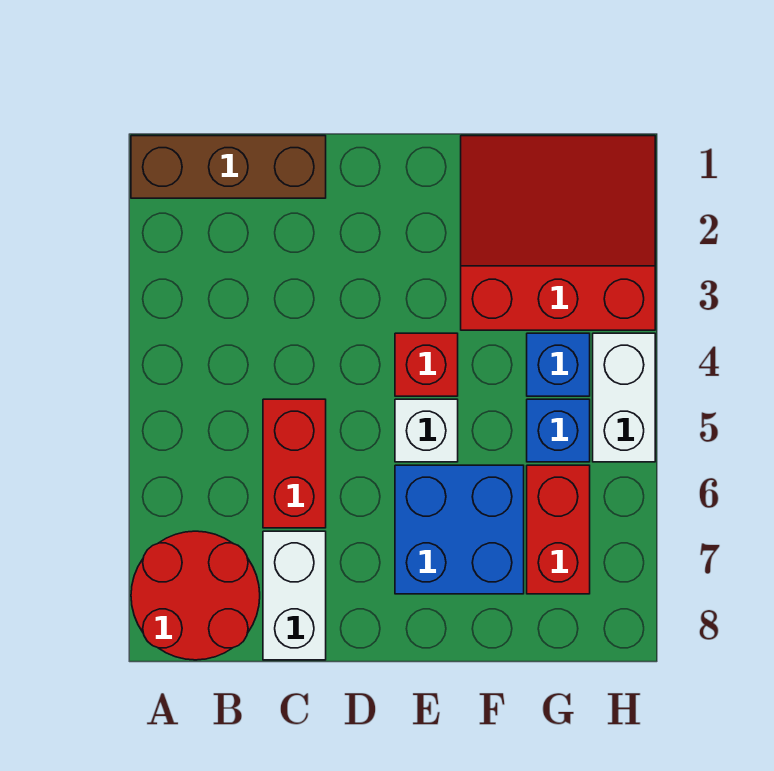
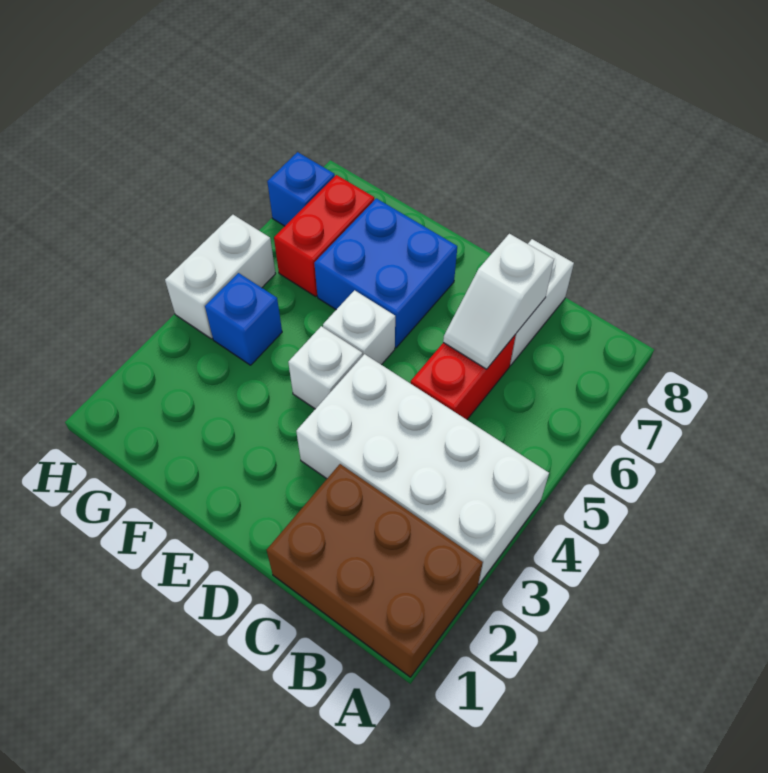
brown brick A1:C1 level 1 -> brown brick A1:C2 level 1
none -> white brick A3:D4 level 1
red round brick A7:B8 level 1 -> none
none -> white slope C6:C7 level 2 top 7
red brick E4 level 1 -> white brick E4 level 1
red slope F1:H3 level 1 top 3 -> none
blue brick G5 level 1 -> blue brick H7 level 1

